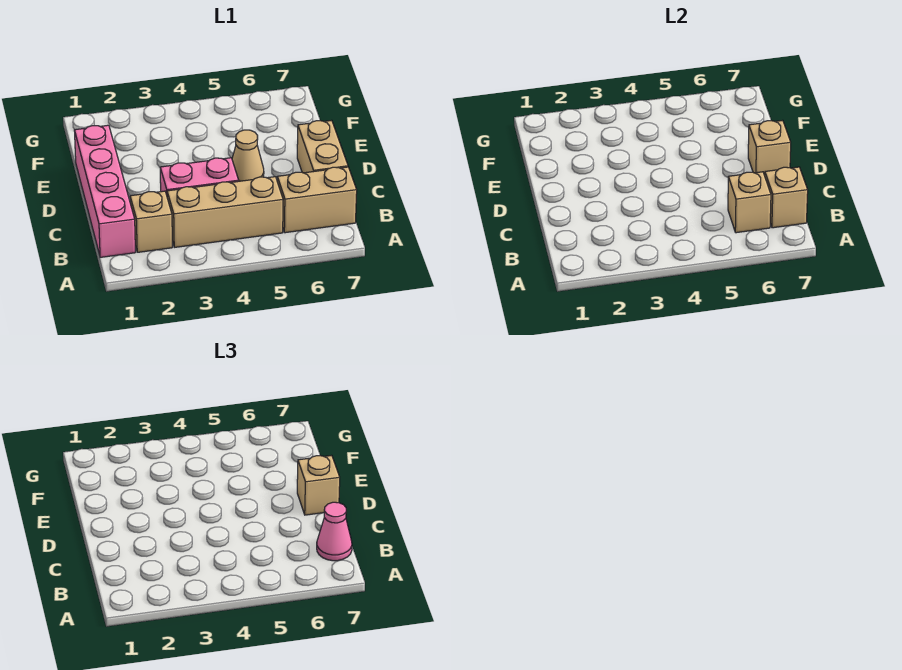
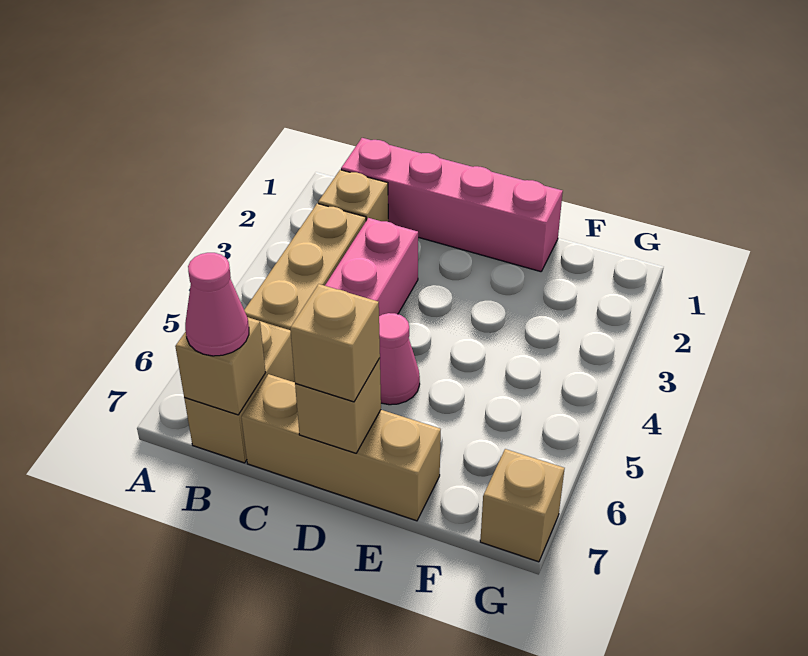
tan brick B6 level 2 -> tan brick G7 level 1
tan brick C7:D7 level 1 -> tan brick C7:E7 level 1
tan cone D5 level 1 -> pink cone D5 level 1

